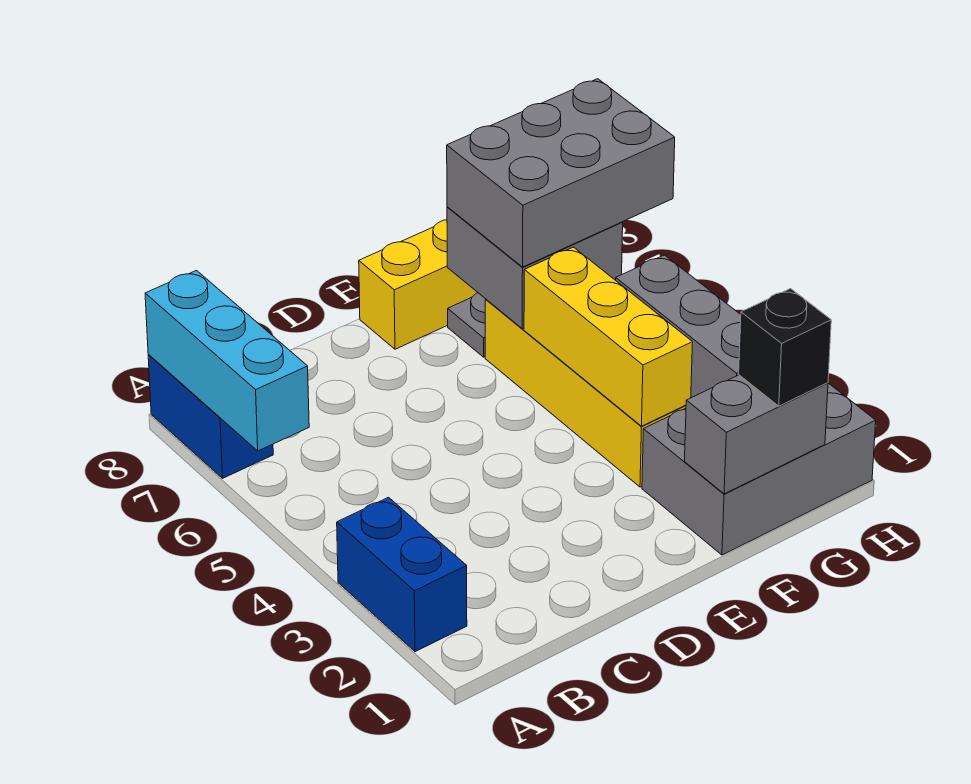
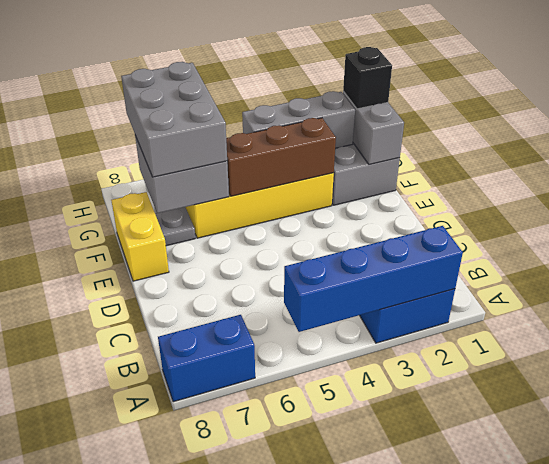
none -> blue brick A2:A5 level 2
cyan brick A6:A8 level 2 -> none
yellow brick F3:F5 level 2 -> brown brick F3:F5 level 2

